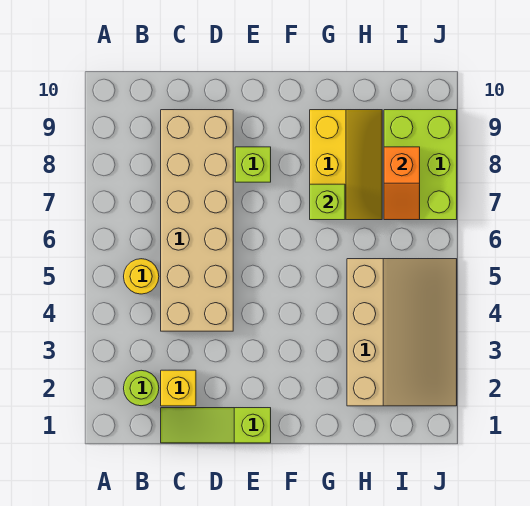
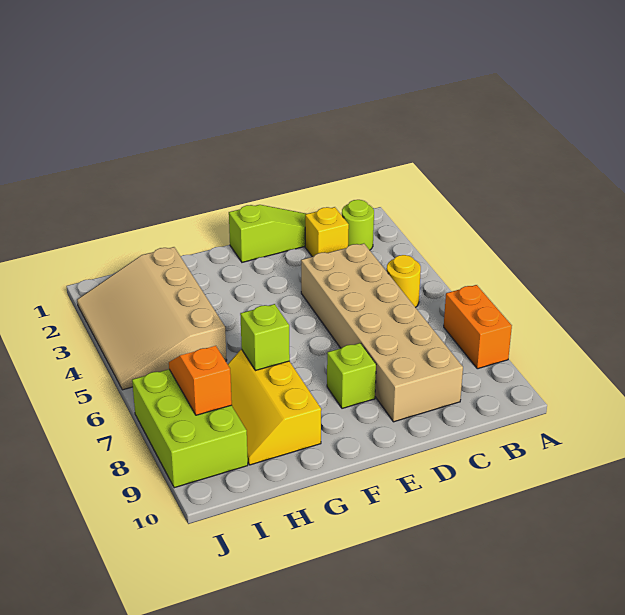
none -> orange brick A7:A8 level 1

